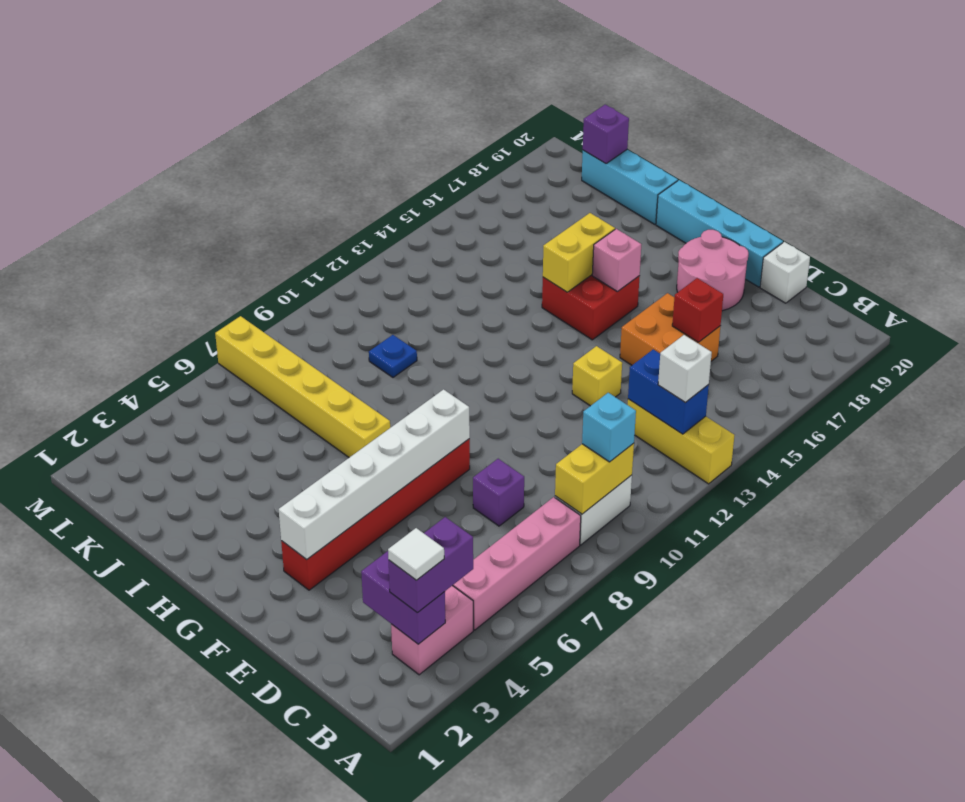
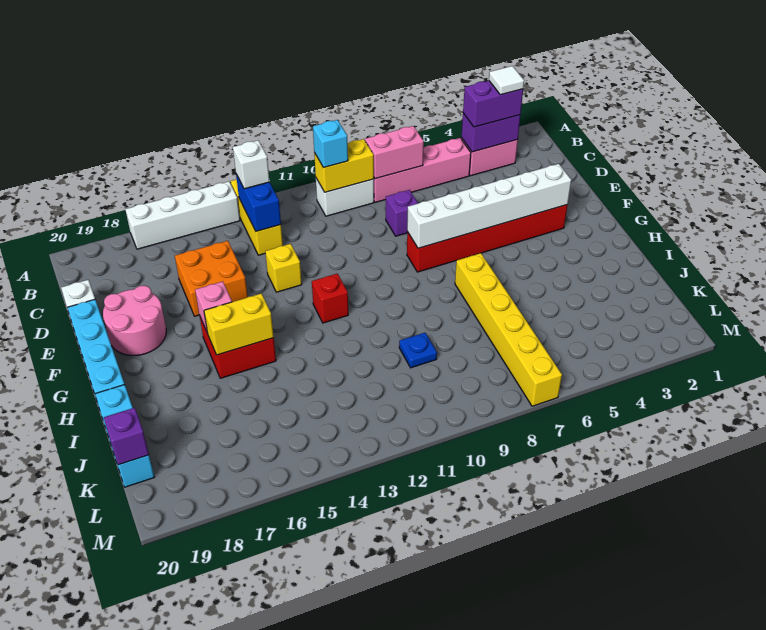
none -> white brick A14:A17 level 1
purple brick B3:C3 level 2 -> purple brick B3:B4 level 2
none -> pink brick B7:B8 level 2
red brick D16 level 2 -> red brick G12 level 1

